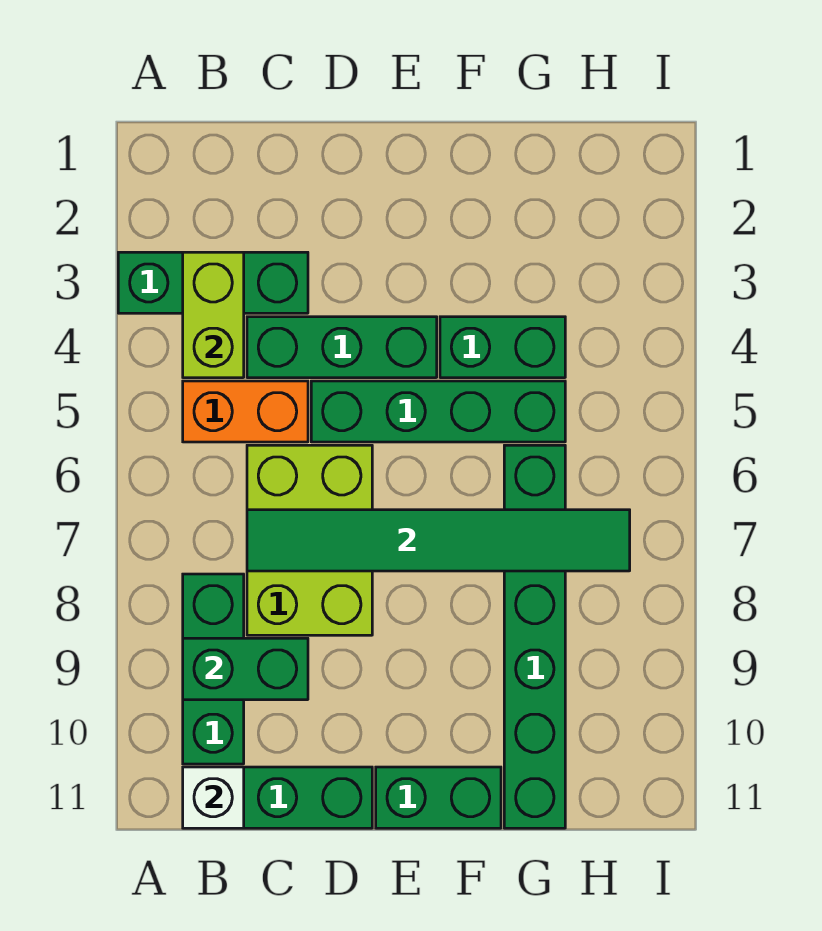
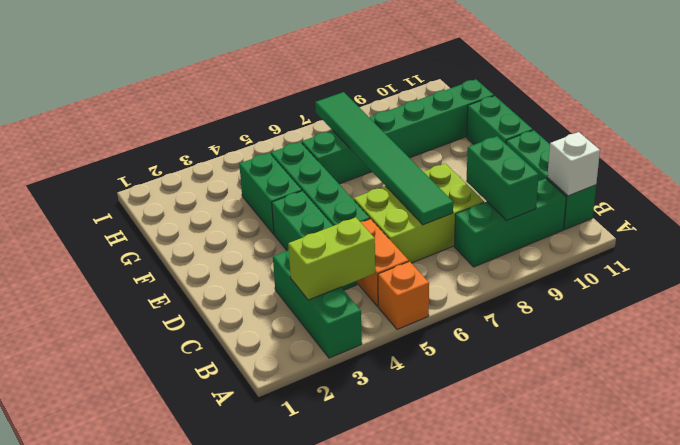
none -> orange brick A5 level 1

